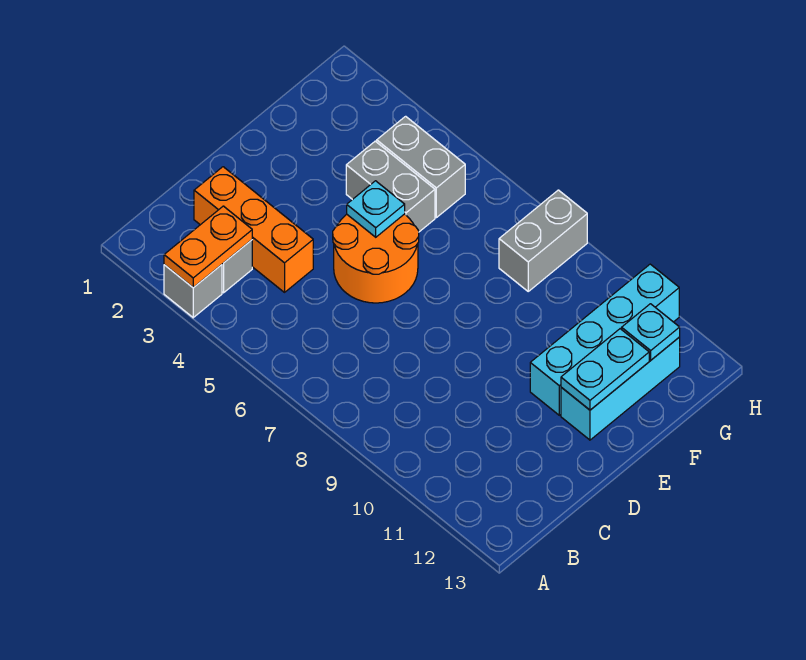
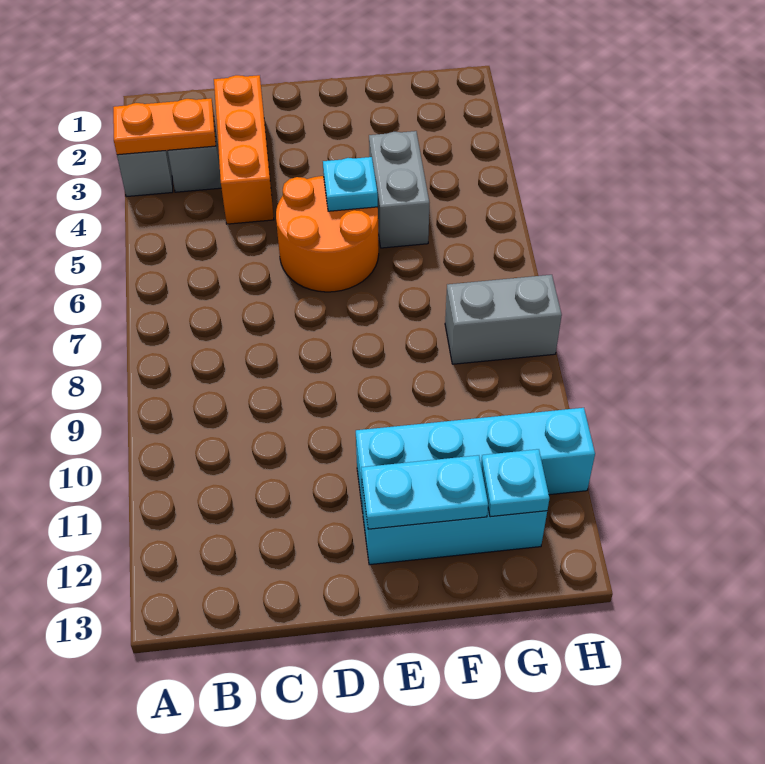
grey brick G4:G5 level 1 -> none

